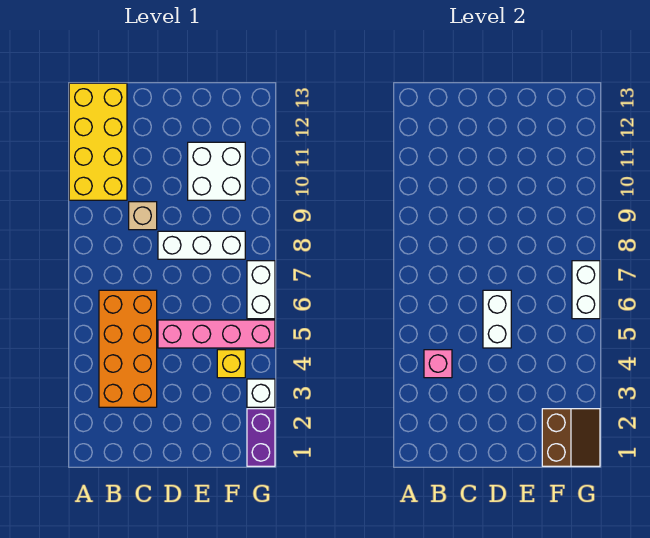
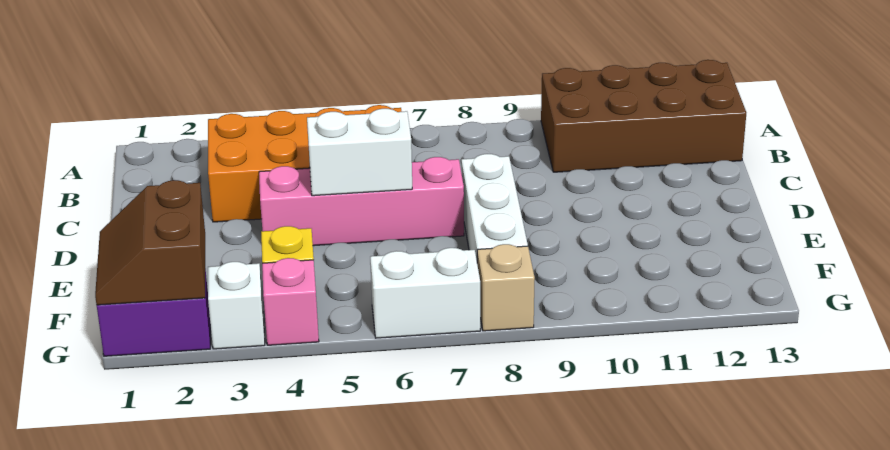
yellow brick A10:B13 level 1 -> brown brick A10:B13 level 1
pink brick B4 level 2 -> pink brick G4 level 1
tan brick C9 level 1 -> tan brick G8 level 1
pink brick D5:G5 level 1 -> pink brick D4:D7 level 1
white brick E10:F11 level 1 -> none
brown slope F1:G2 level 2 top F -> brown slope F1:G2 level 2 top 2
white brick G6:G7 level 2 -> none

